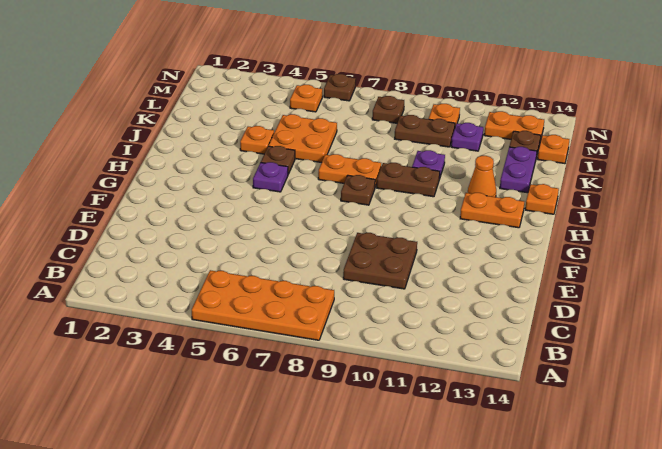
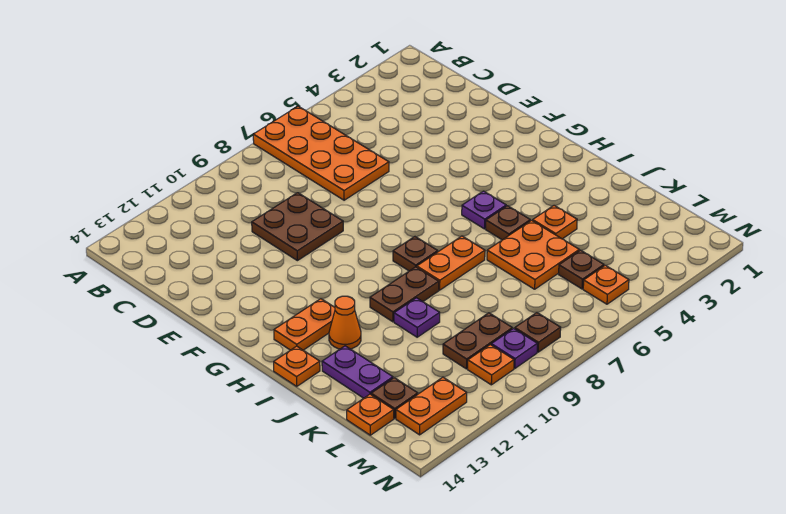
orange plate A5:B8 level 1 -> orange plate A6:D7 level 1
purple plate L11 level 1 -> purple plate M9 level 1
brown plate N6 level 1 -> brown plate L5 level 1

